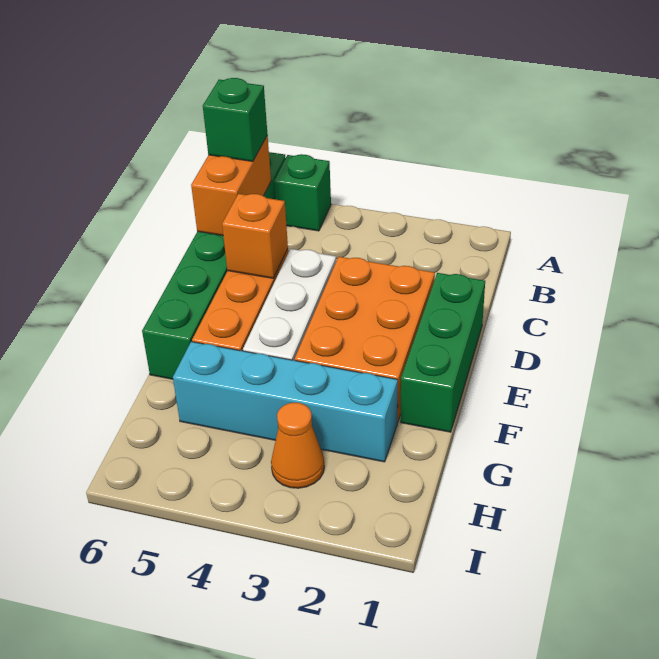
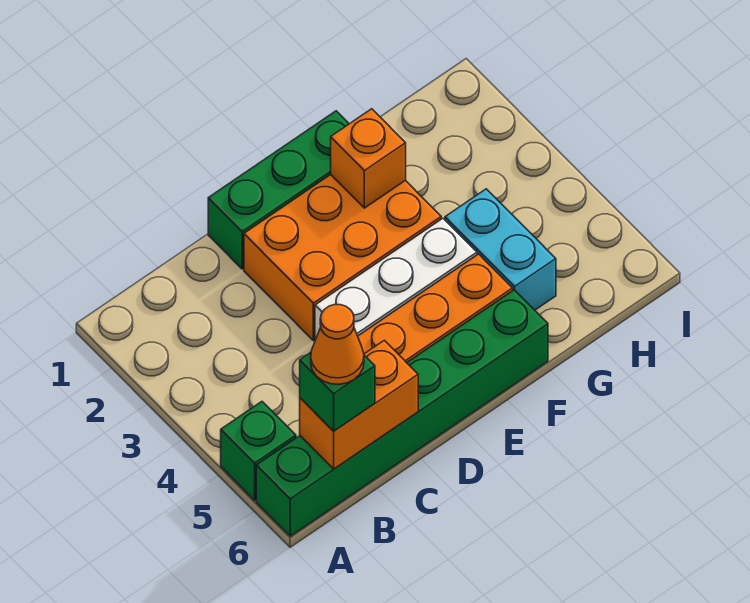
orange brick D5 level 2 -> orange brick F2 level 2
cyan brick G2:G5 level 1 -> cyan brick G4:G5 level 1
orange cone H3 level 1 -> orange cone B6 level 4

